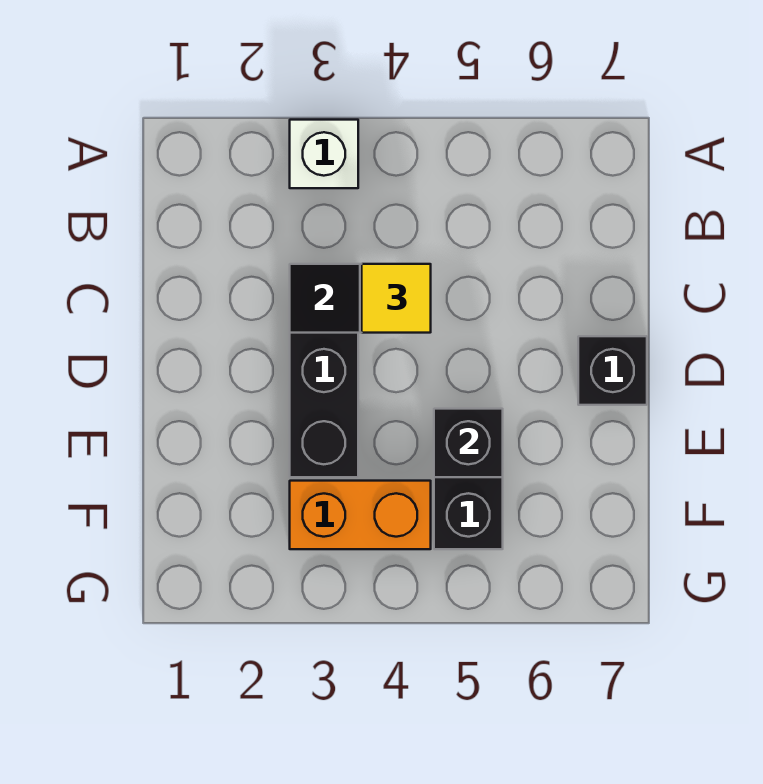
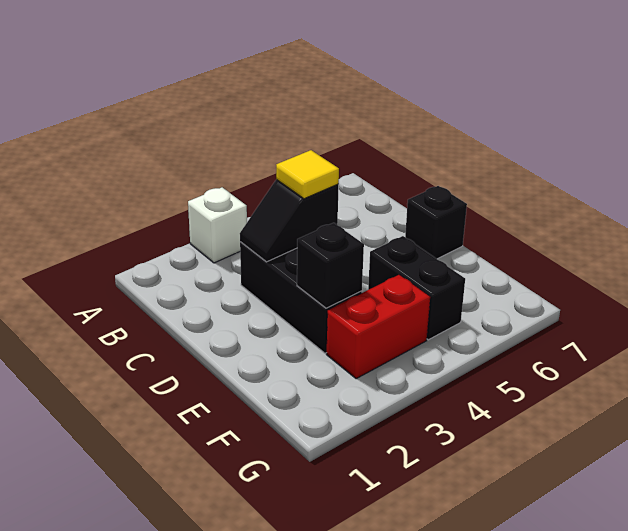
black brick E5 level 2 -> black brick E3 level 2
orange brick F3:F4 level 1 -> red brick F3:F4 level 1

